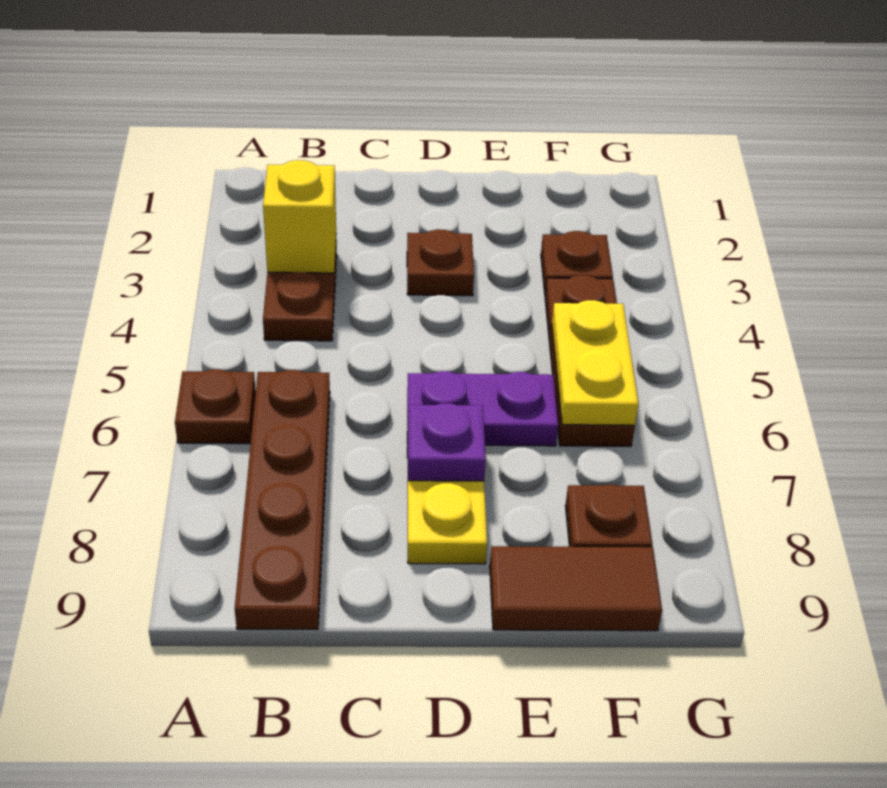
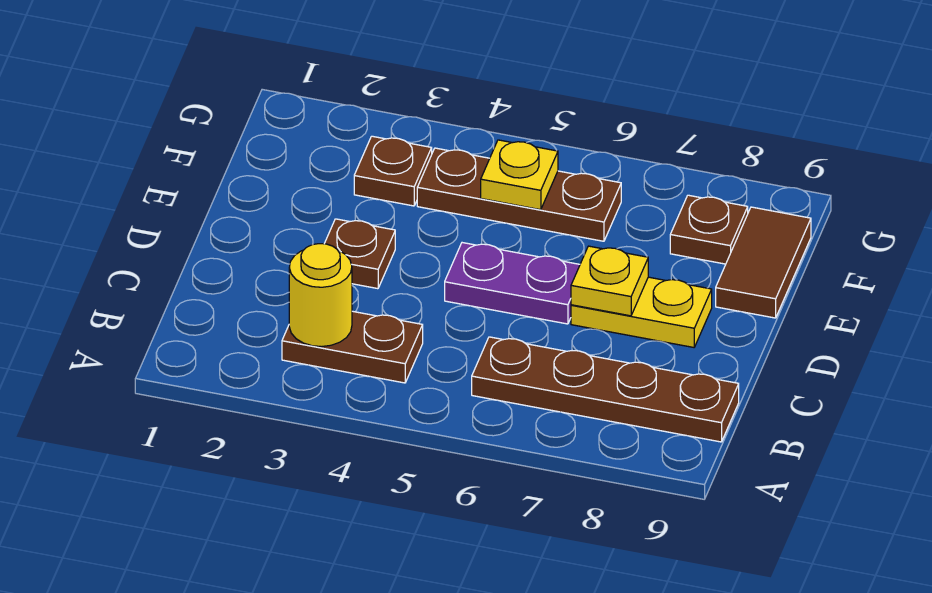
brown plate A6 level 1 -> none
yellow brick B3 level 2 -> yellow round brick B3 level 2
purple plate D6:E6 level 1 -> purple plate D5:D6 level 1
purple plate D7 level 2 -> yellow plate D7 level 2
yellow plate F5:F6 level 2 -> yellow plate F5 level 2

